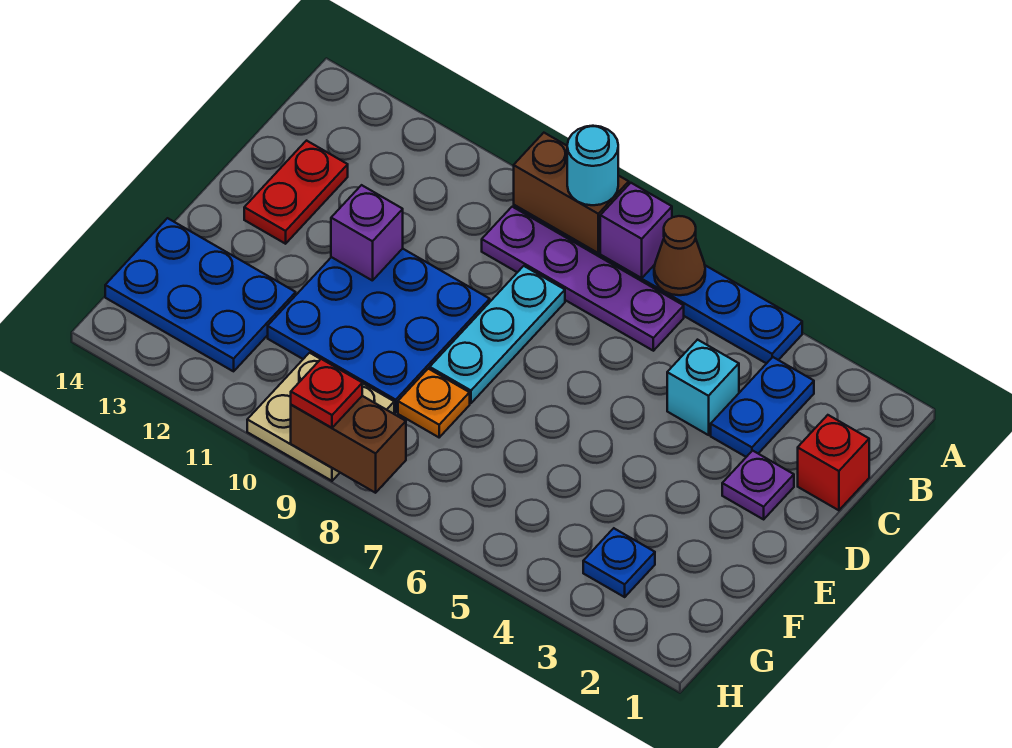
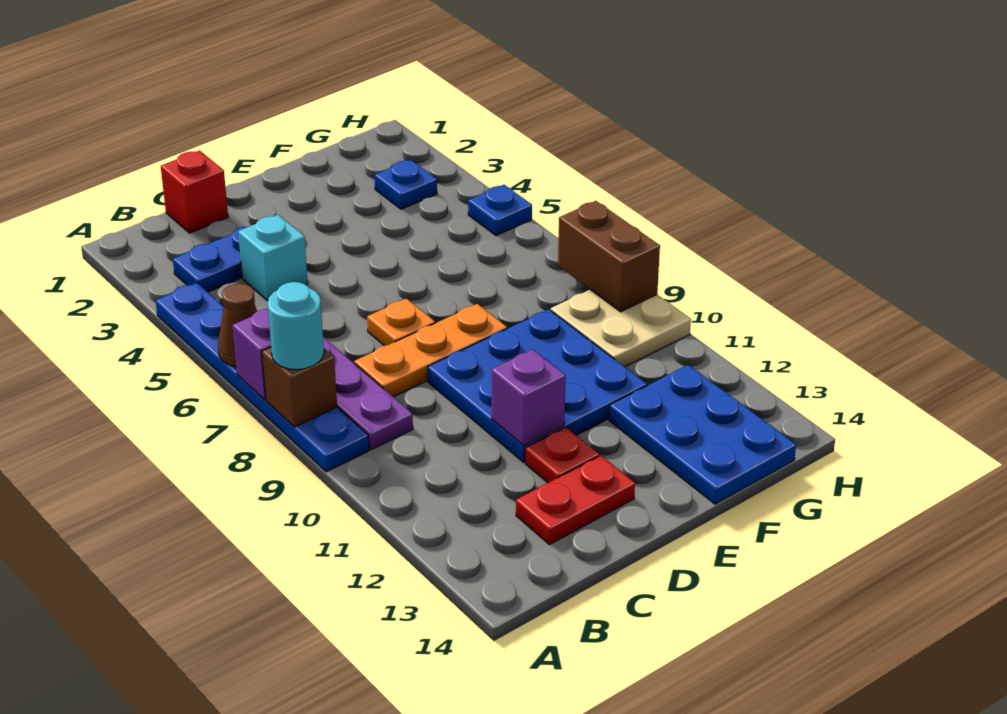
brown brick A8:A9 level 2 -> brown brick A8 level 2
cyan plate C8:E8 level 1 -> orange plate C8:E8 level 1
purple plate D2 level 1 -> none
orange plate F8 level 1 -> orange plate D7 level 1
none -> blue plate H5 level 1
red plate H9 level 3 -> red plate D12 level 1

